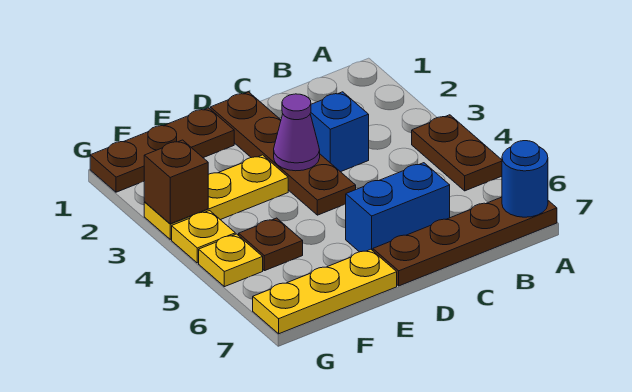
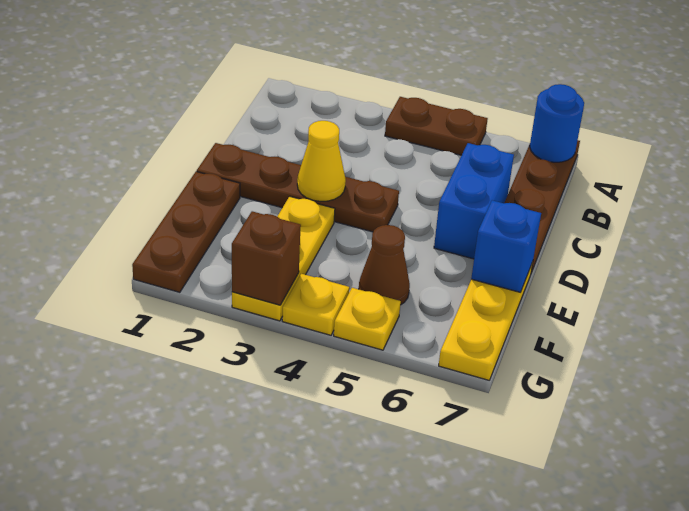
blue brick C3 level 1 -> blue brick E7 level 2
purple cone D3 level 2 -> yellow cone D3 level 2
brown plate F5 level 1 -> brown cone F5 level 1

